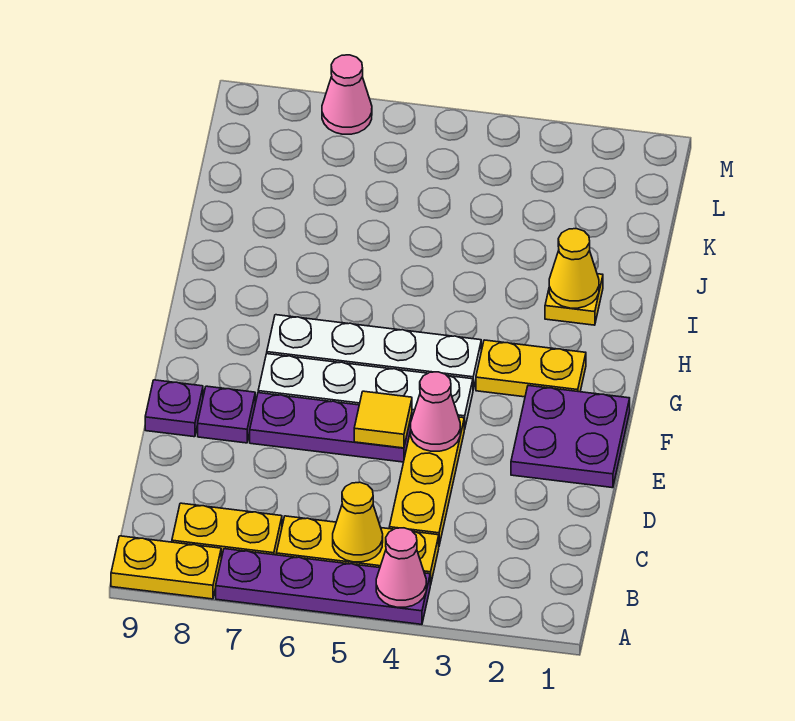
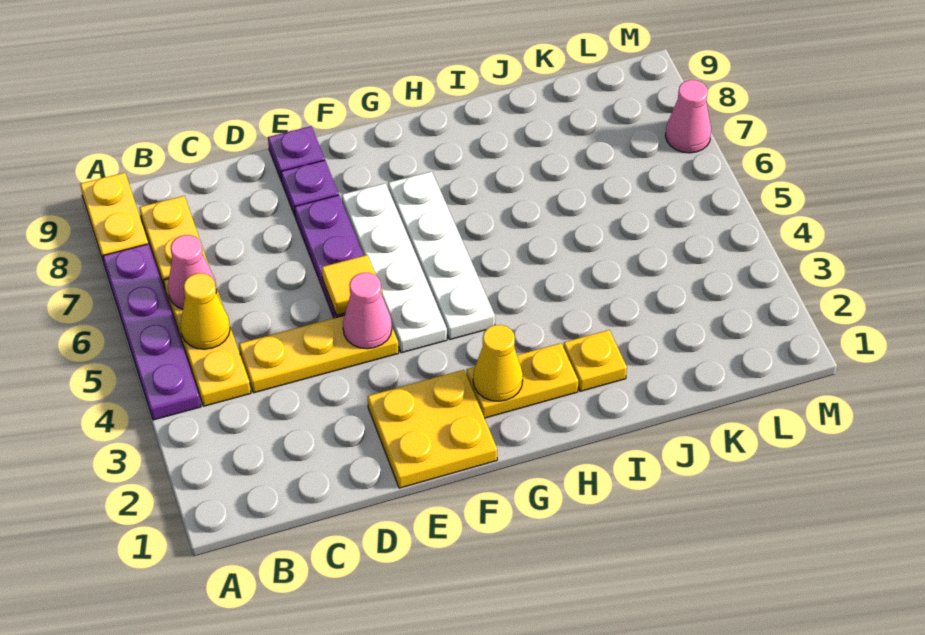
pink cone A4 level 2 -> pink cone B6 level 2
purple plate E1:F2 level 1 -> yellow plate E1:F2 level 1
yellow plate G2:G3 level 1 -> yellow plate G2:H2 level 1
yellow cone I2 level 2 -> yellow cone G2 level 2

